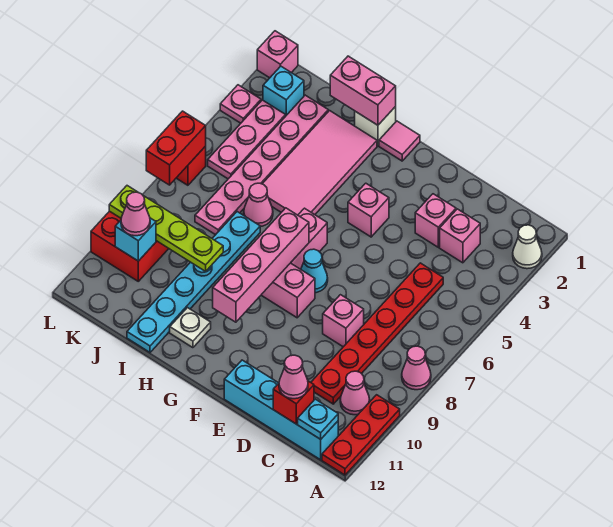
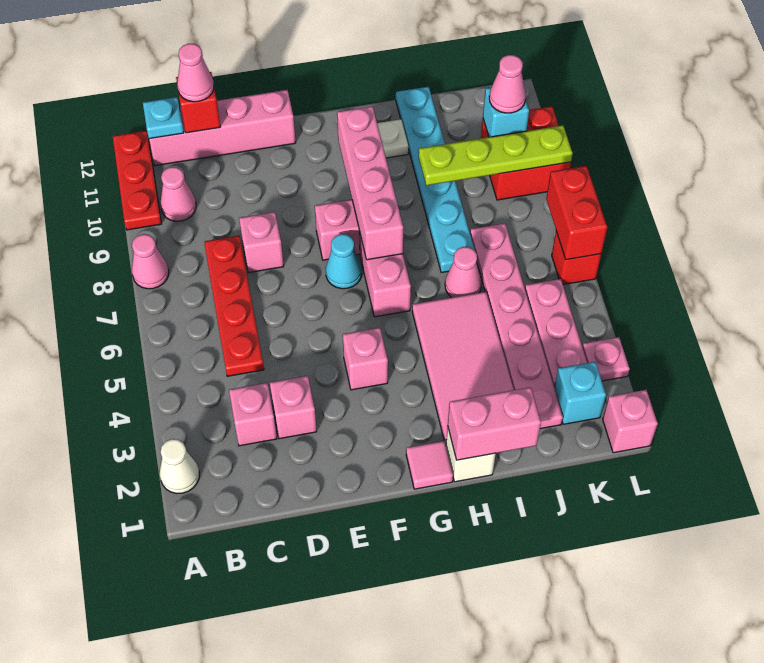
cyan brick B12:E12 level 1 -> pink brick B12:E12 level 1
red plate C5:C10 level 1 -> red plate C5:C8 level 1

